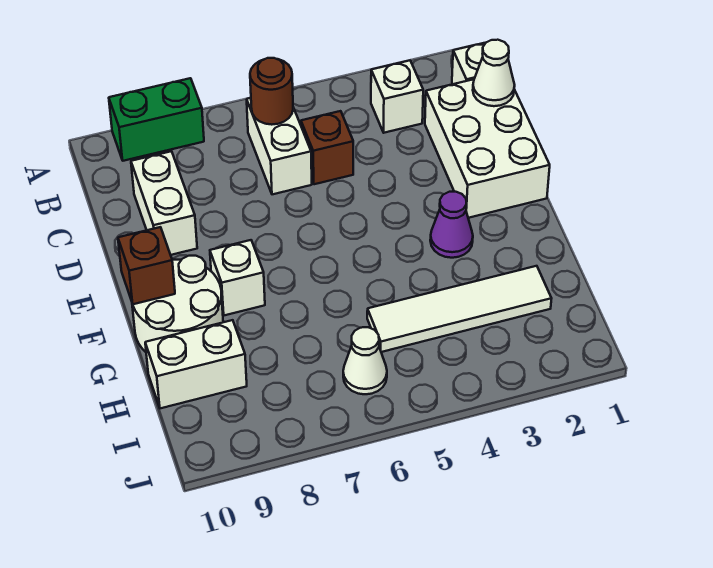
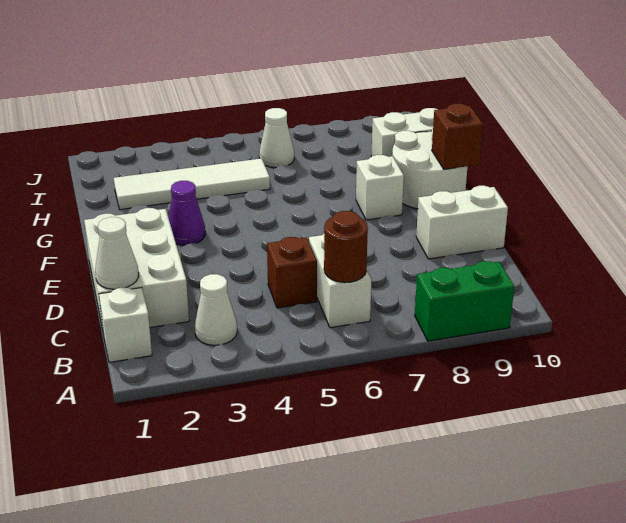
white brick B3 level 1 -> white cone B3 level 1
white brick C9:D9 level 1 -> white brick D9:D10 level 1

